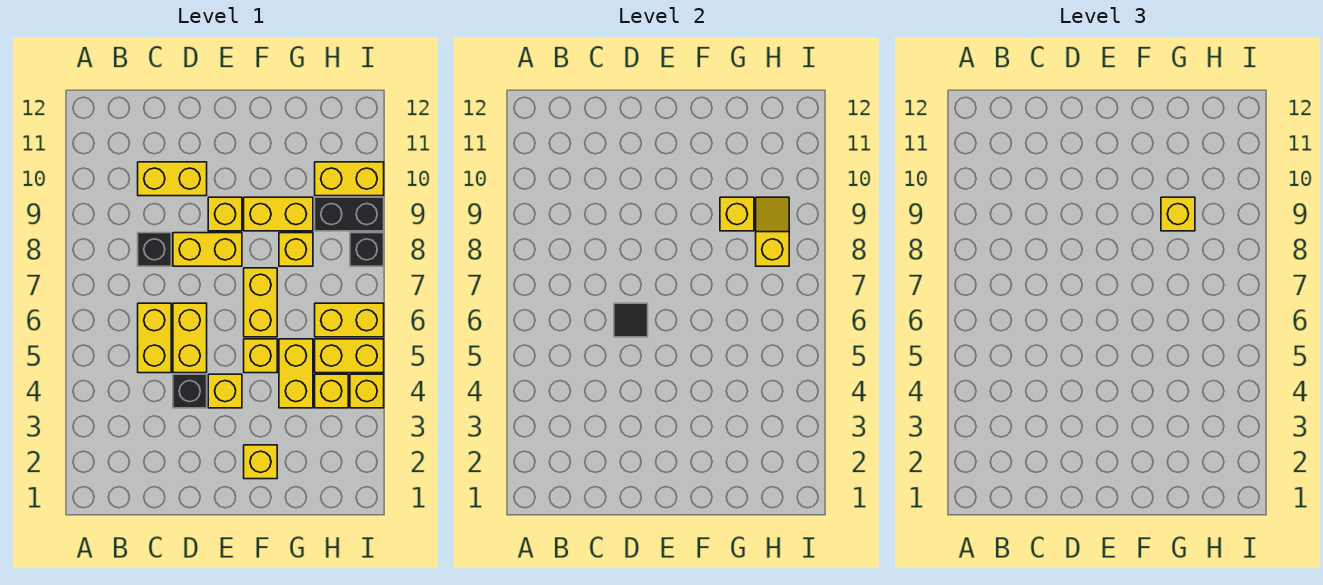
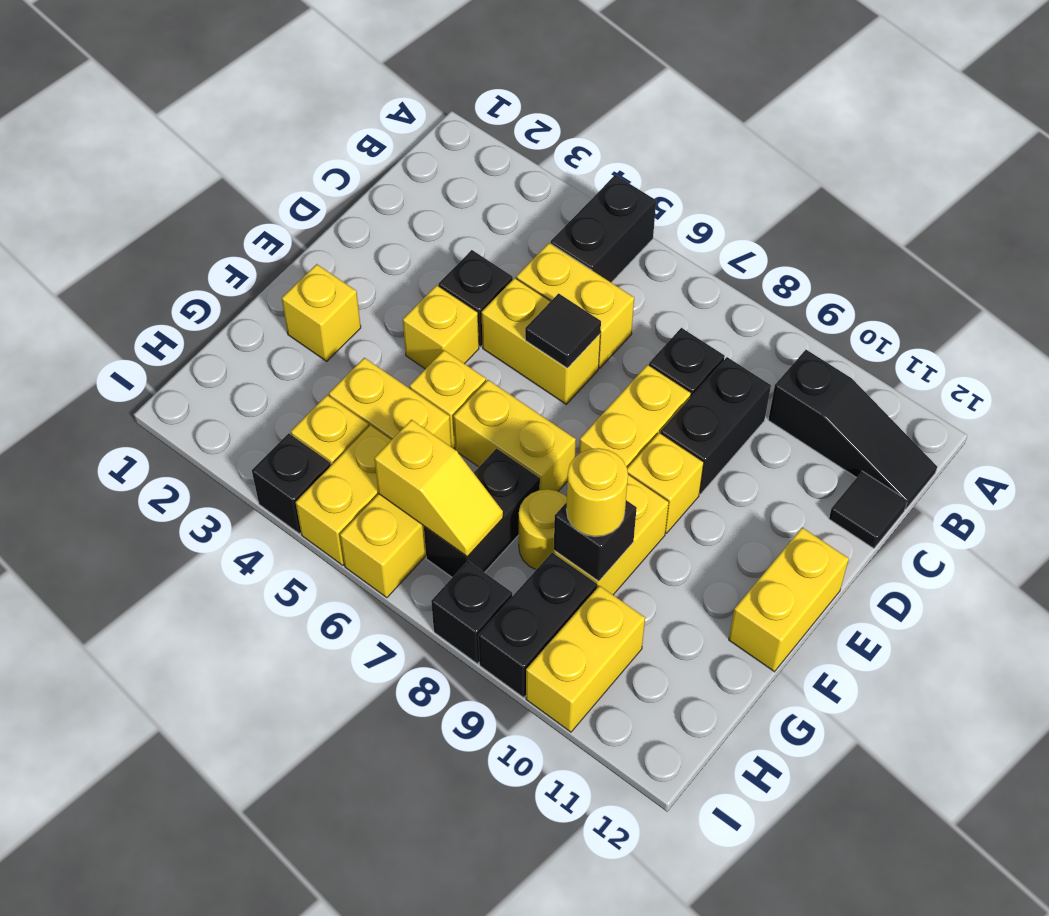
none -> black brick A5:B5 level 1
none -> black slope B10:B12 level 1 top 10
none -> black brick C9:D9 level 1
yellow brick C10:D10 level 1 -> yellow brick E12:F12 level 1
none -> black tile C12 level 1
none -> black brick G7:H7 level 1
yellow brick G8 level 1 -> yellow round brick G8 level 1
yellow brick G9 level 2 -> black brick G9 level 2
yellow brick G9 level 3 -> yellow round brick G9 level 3
yellow slope H8:H9 level 2 top 8 -> yellow slope H6:H7 level 2 top 6
yellow brick I4 level 1 -> black brick I4 level 1

